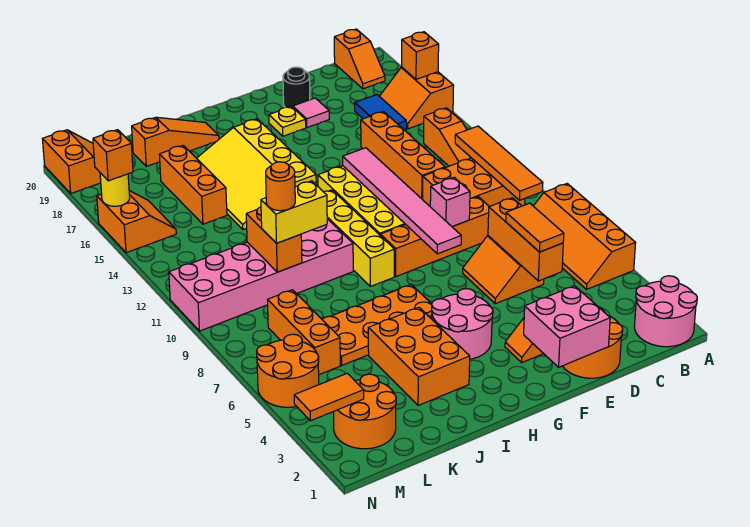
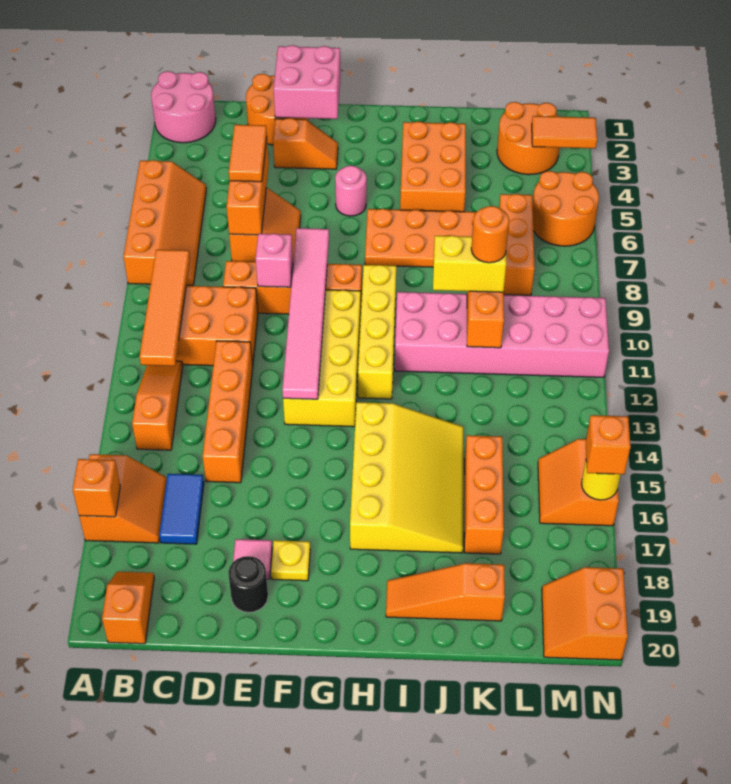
pink round brick G4:H5 level 1 -> pink round brick G5 level 1

